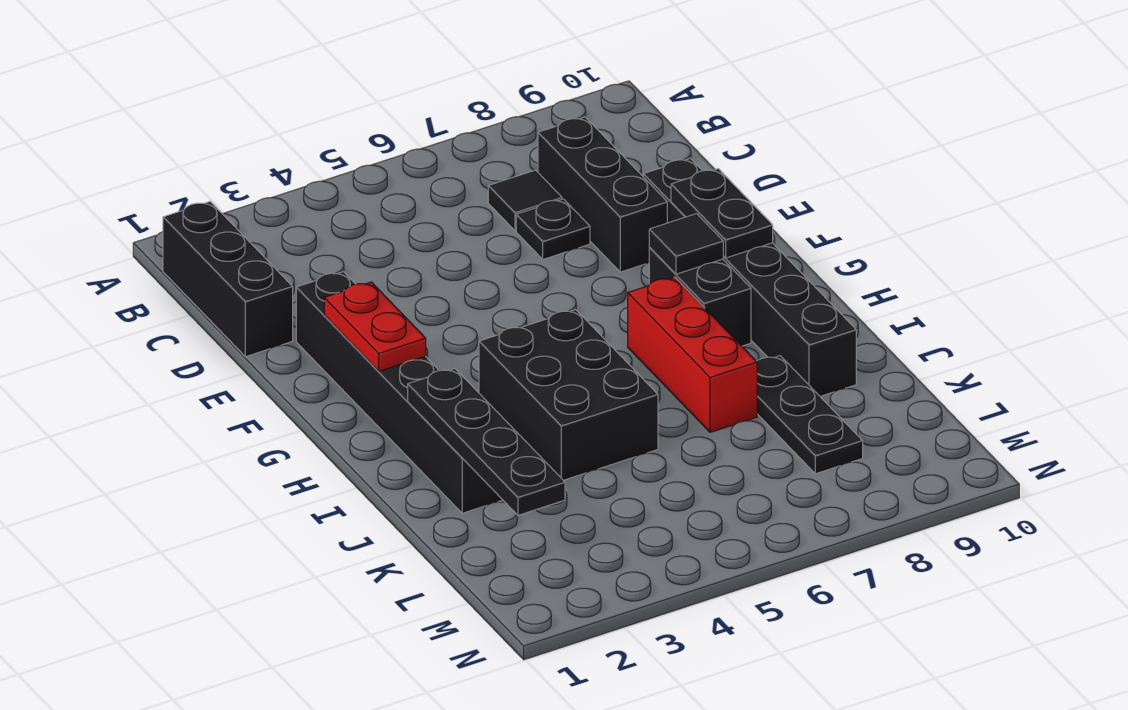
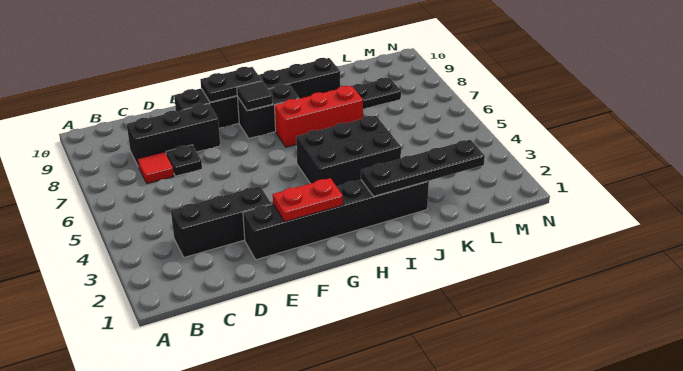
black brick B1:D1 level 1 -> black brick C3:E3 level 1
black tile C7 level 1 -> red tile C7 level 1

